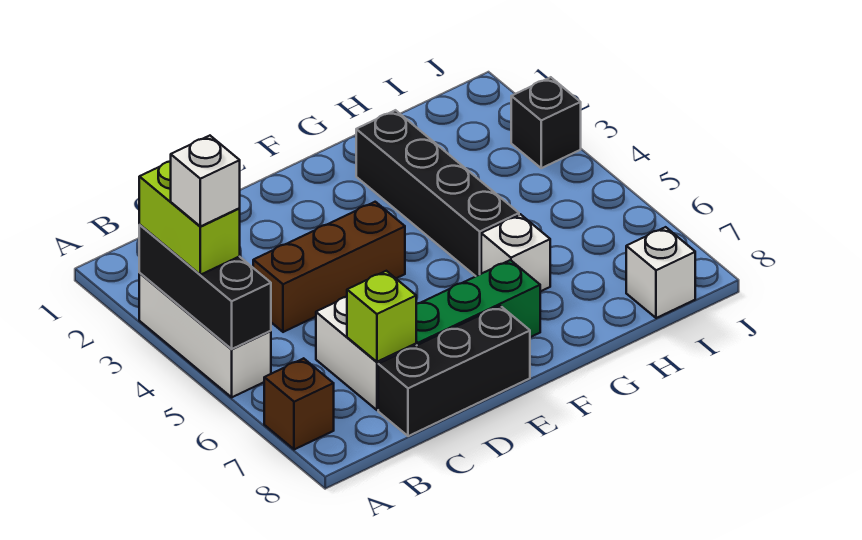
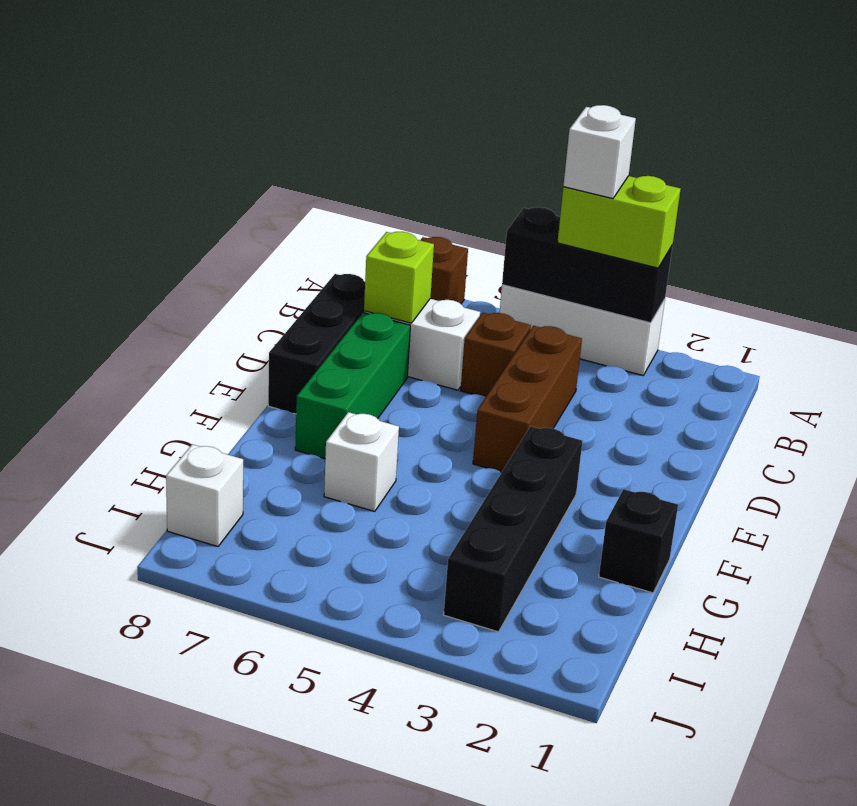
none -> brown brick C5 level 1
black brick G2:G5 level 1 -> black brick F3:I3 level 1
black brick J3 level 1 -> black brick G1 level 1

